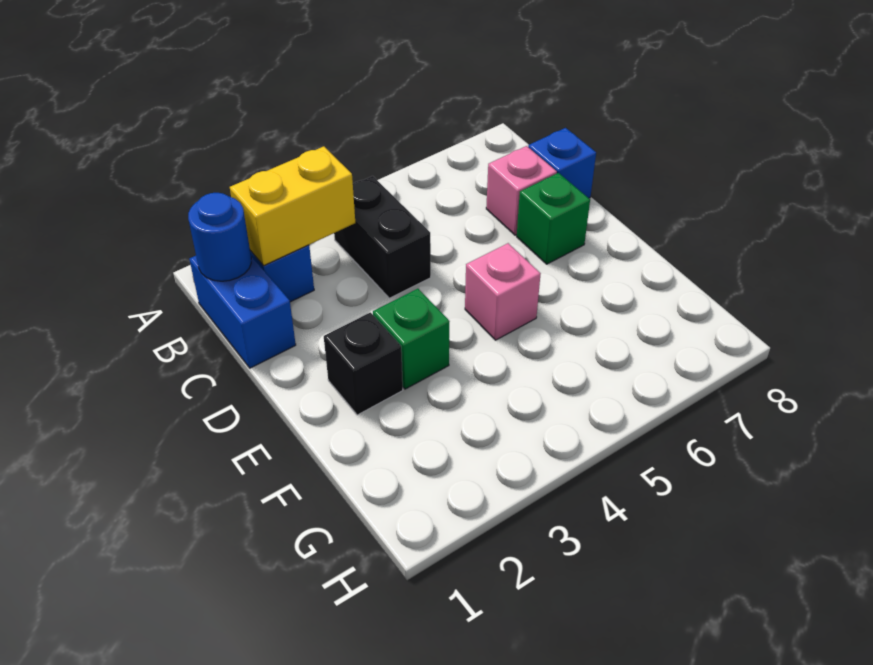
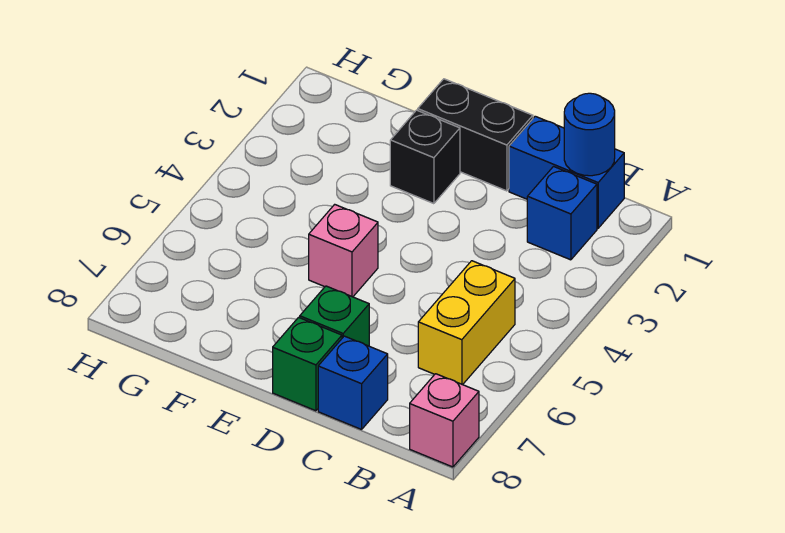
yellow brick B2:B3 level 2 -> yellow brick B5:B6 level 1
black brick B4:C4 level 1 -> black brick D1:E1 level 1
pink brick C7 level 1 -> pink brick A8 level 1
green brick E3 level 1 -> green brick D8 level 1

